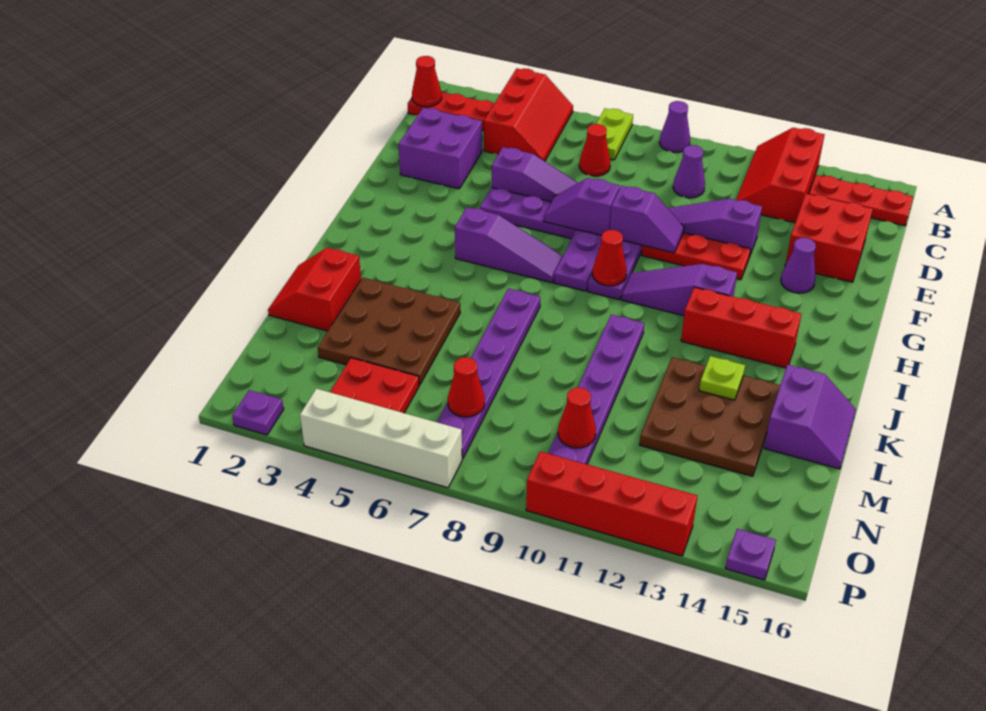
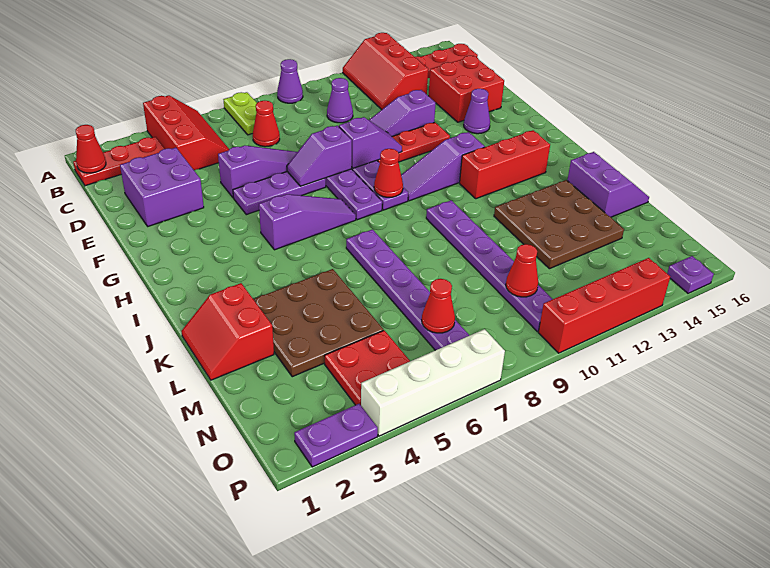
lime plate K13 level 2 -> none
purple plate P2 level 1 -> purple plate P2:P3 level 1

